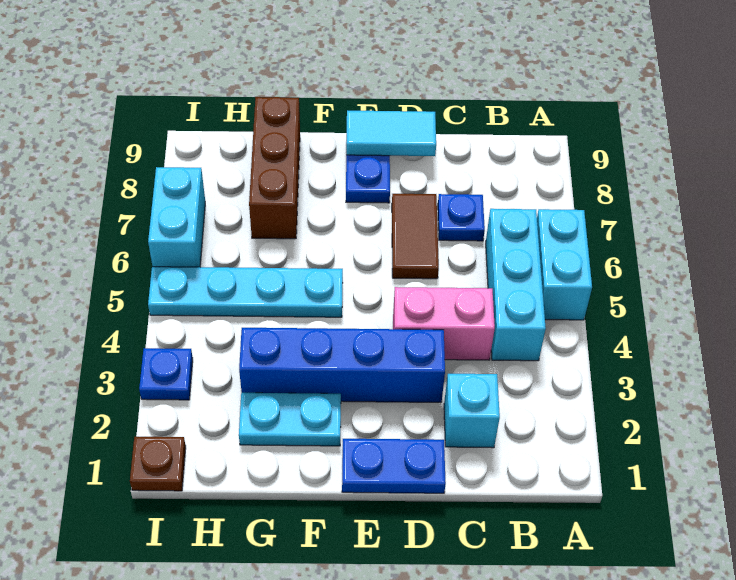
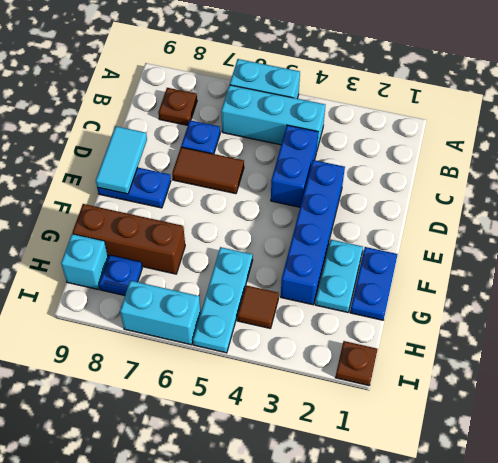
none -> brown plate B8 level 1
cyan brick C2 level 1 -> cyan brick H9 level 1
pink brick C4:D4 level 1 -> blue brick C4:D4 level 1
blue plate D1:E1 level 1 -> blue plate F1:G1 level 1
cyan plate F5:I5 level 1 -> cyan plate G5:I5 level 1
none -> brown tile H4 level 1
blue plate I3 level 1 -> blue plate H8 level 1

